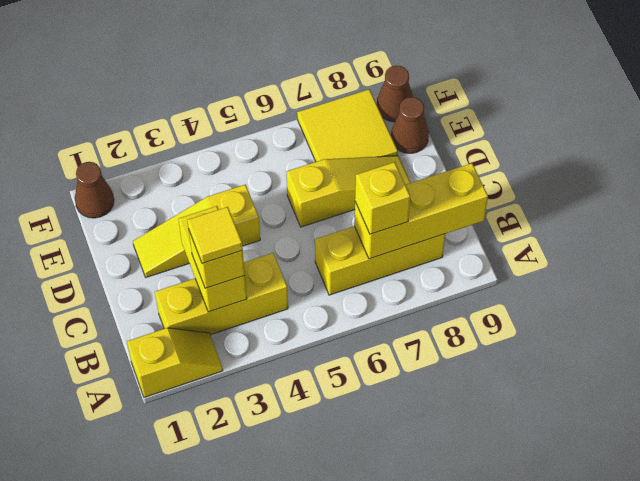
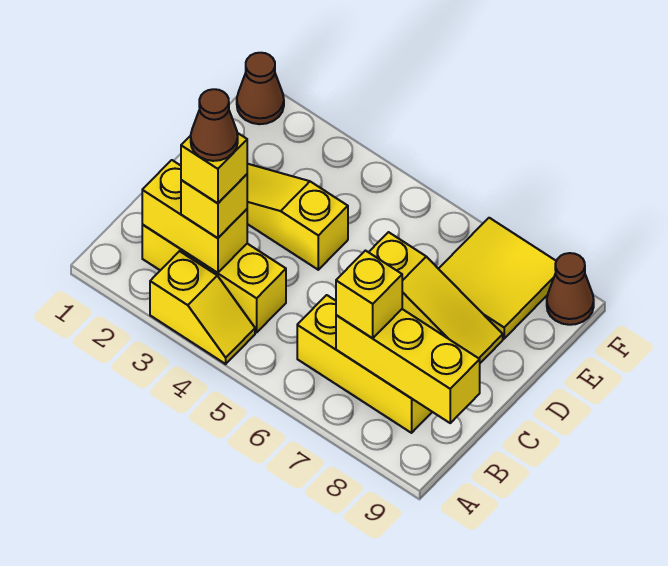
yellow slope A1:A2 level 1 top 1 -> yellow slope A3:A4 level 1 top 3
yellow brick B3:C3 level 2 -> yellow brick B2:B3 level 2
yellow tile B3 level 4 -> yellow brick B3 level 4
brown cone E9 level 1 -> brown cone B3 level 5

